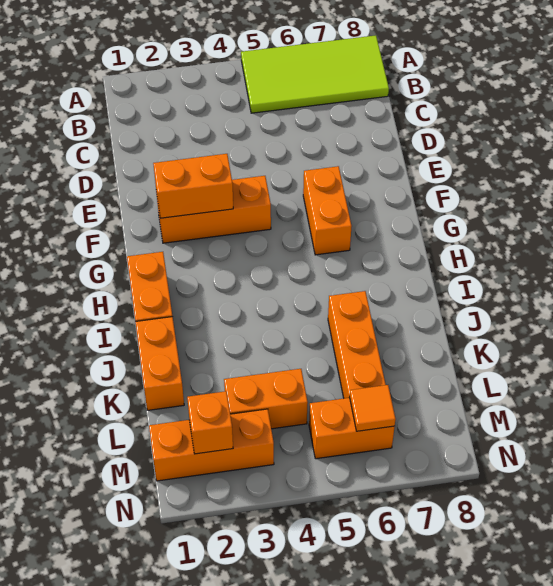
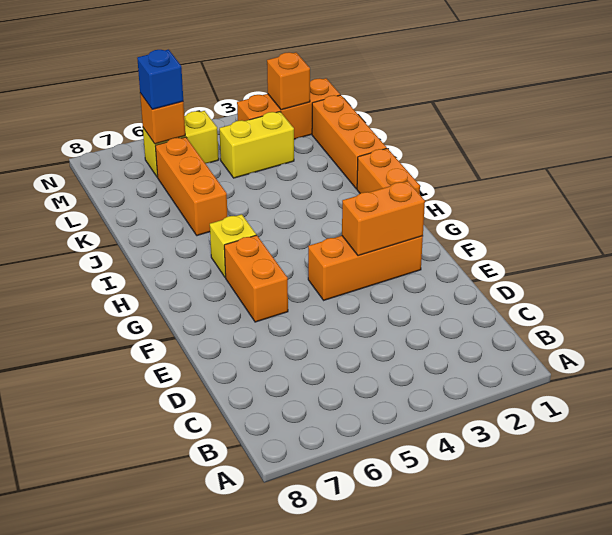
lime tile A5:B8 level 1 -> none
none -> yellow brick H6 level 1
orange brick J1:K1 level 1 -> orange brick J1:L1 level 1
orange brick L3:L4 level 1 -> yellow brick L3:L4 level 1
orange brick M5:M6 level 1 -> yellow brick M5:M6 level 1
orange tile M6 level 2 -> orange brick M6 level 2
none -> blue brick M6 level 3

